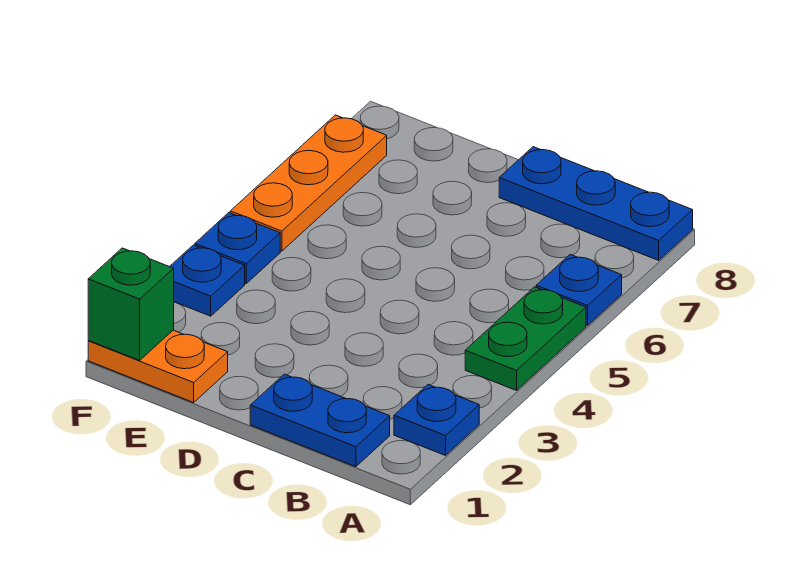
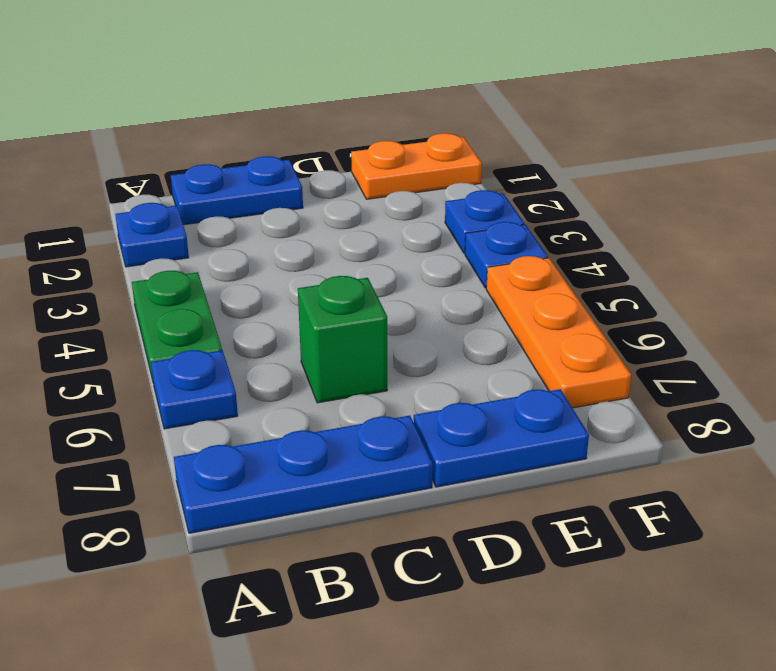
none -> blue plate D8:E8 level 1
green brick F1 level 2 -> green brick C6 level 1

